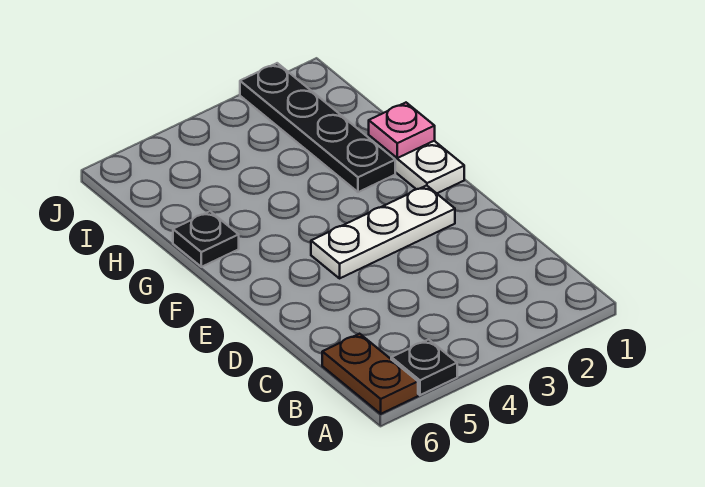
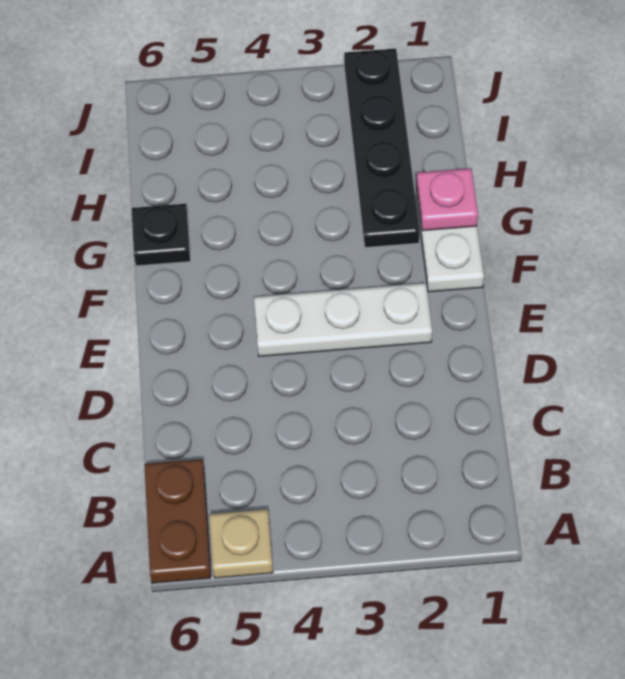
black plate A5 level 1 -> tan plate A5 level 1

